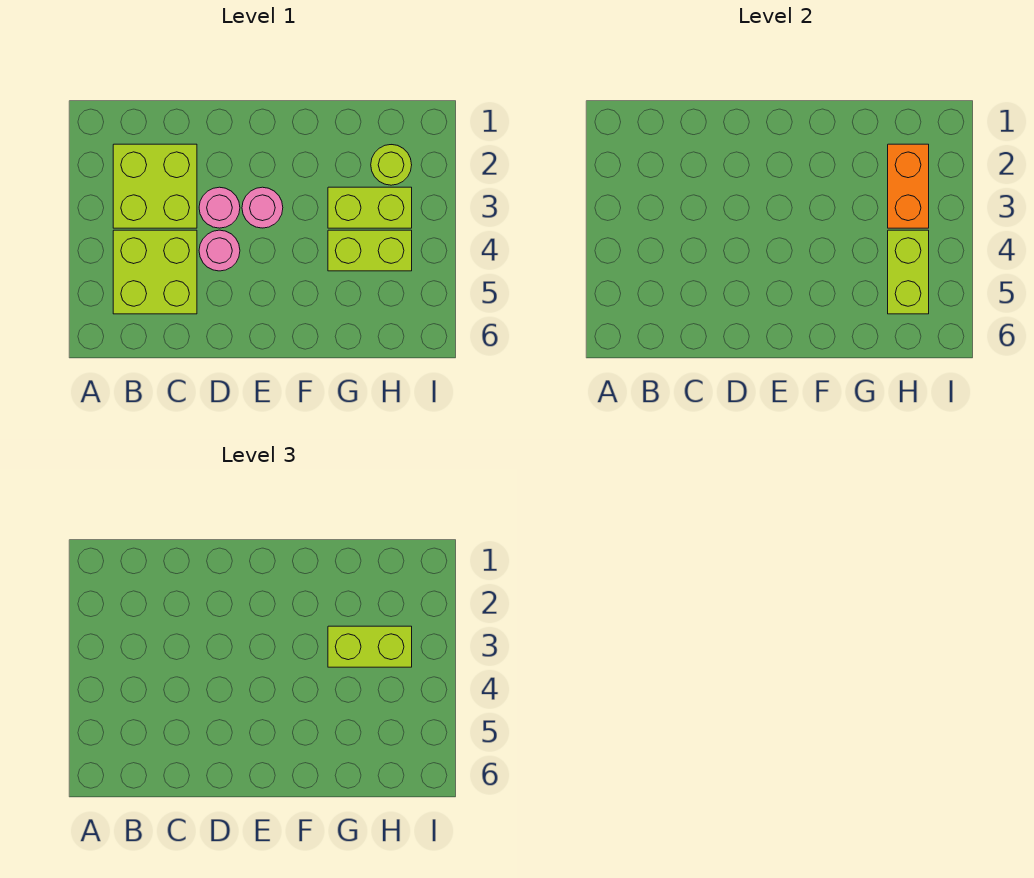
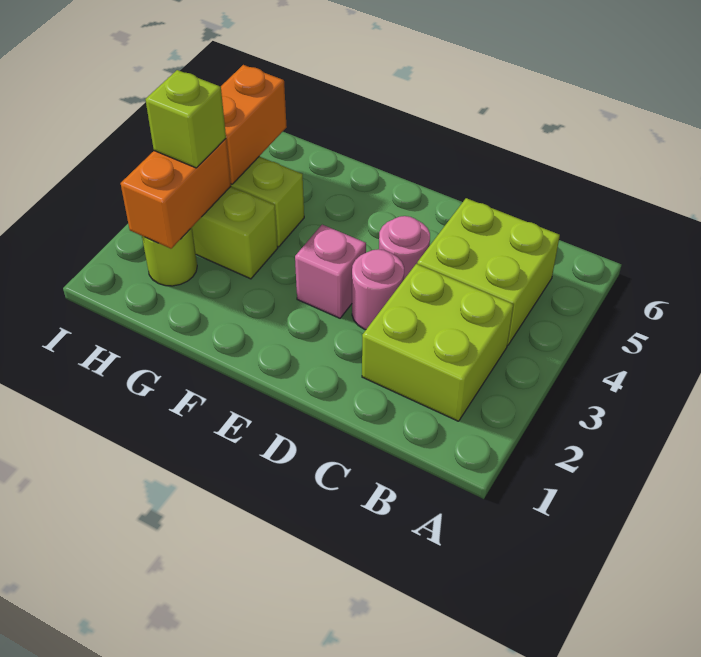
pink round brick E3 level 1 -> pink brick E3 level 1
lime brick G3:H3 level 3 -> lime brick H3 level 3
lime brick H4:H5 level 2 -> orange brick H4:H5 level 2

